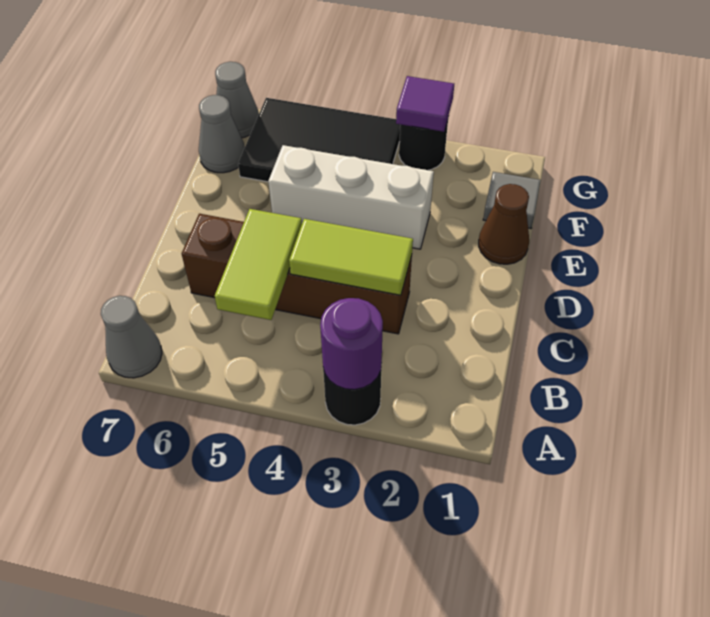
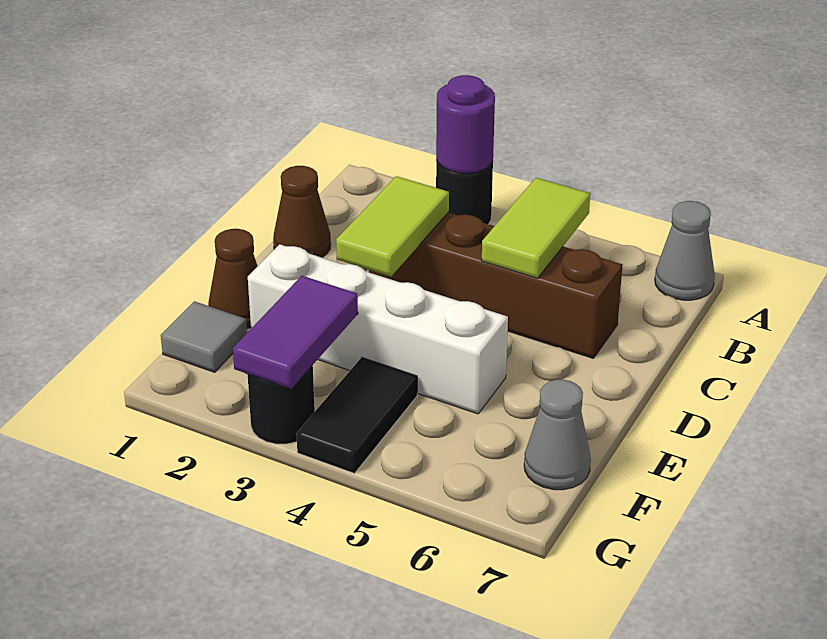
none -> brown cone C1 level 1
lime tile C3:C4 level 2 -> lime tile C3:D3 level 2
white brick E3:E5 level 1 -> white brick E2:E5 level 1
black tile F4:G6 level 1 -> black tile F4:G4 level 1
purple tile G3 level 2 -> purple tile F3:G3 level 2
grey cone G7 level 1 -> none

